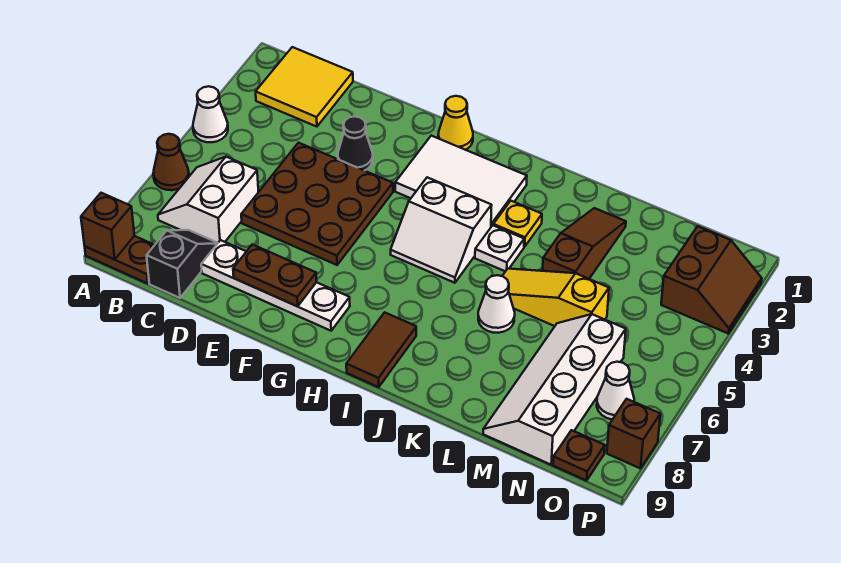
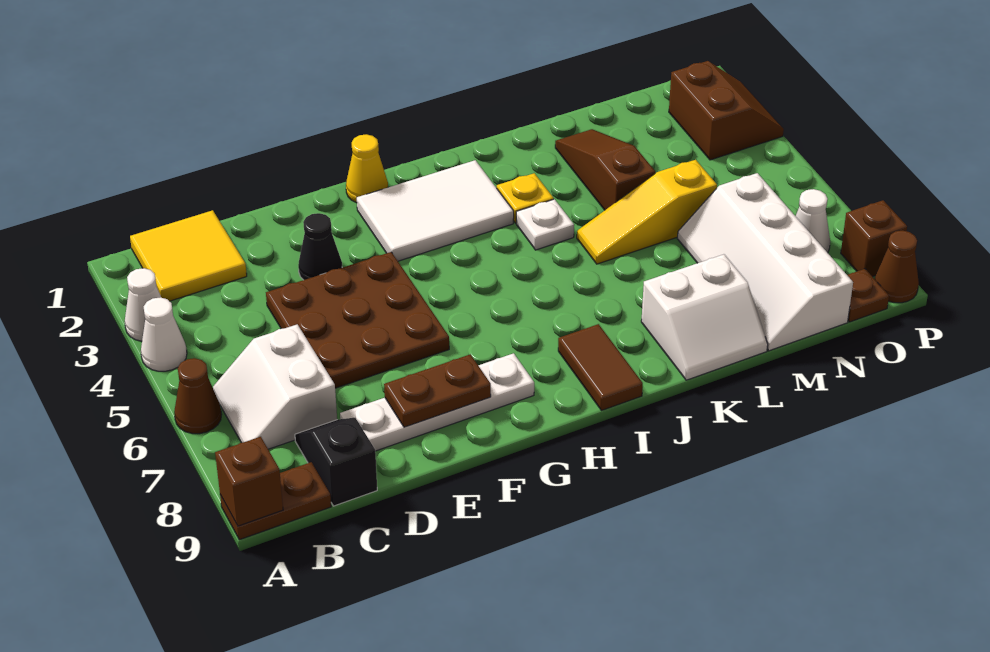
white slope H4:I5 level 1 top 4 -> white slope K8:L9 level 1 top 8
white cone K6 level 1 -> white cone A3 level 1
none -> brown cone P9 level 1

